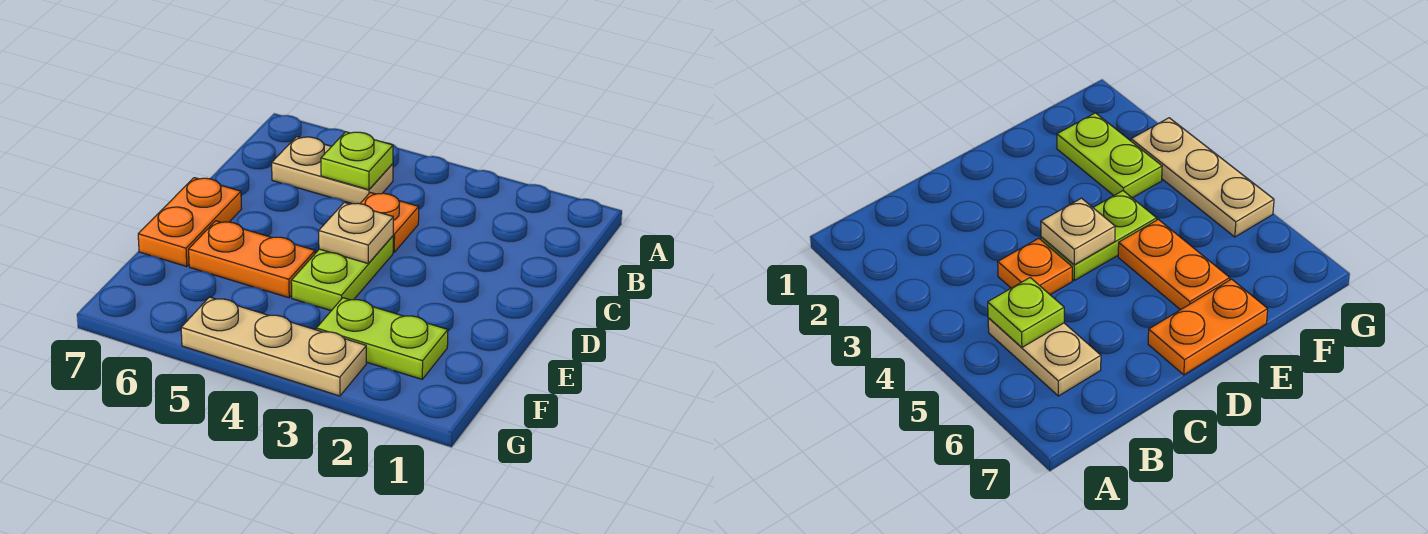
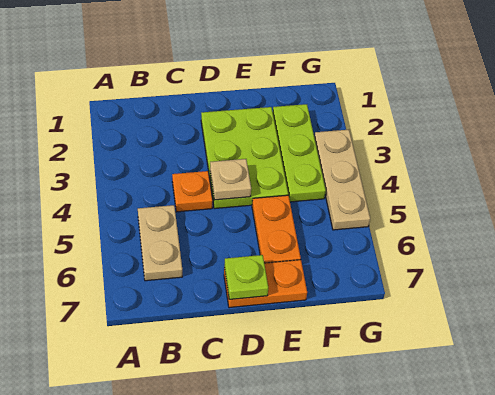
lime plate B5 level 2 -> lime plate D7 level 2
lime plate D4:E4 level 1 -> lime plate D2:E4 level 1
lime plate F2:F3 level 1 -> lime plate F2:F4 level 1

